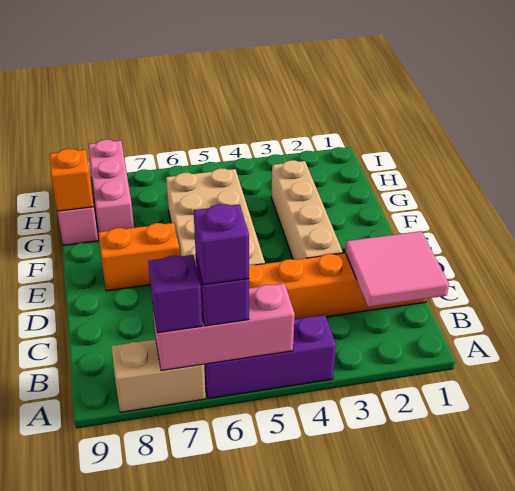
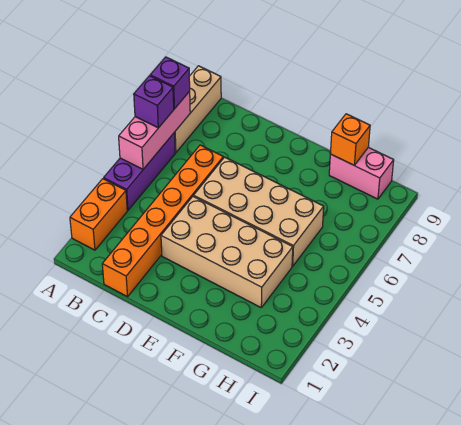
purple brick A6 level 4 -> none
tan brick A7:A8 level 1 -> tan brick A7:A9 level 1
pink tile B1:C2 level 2 -> none
tan brick D3:G3 level 1 -> tan brick D3:G4 level 1
orange brick E7:E8 level 1 -> orange brick A2:A3 level 1
pink brick G8:I8 level 1 -> none

